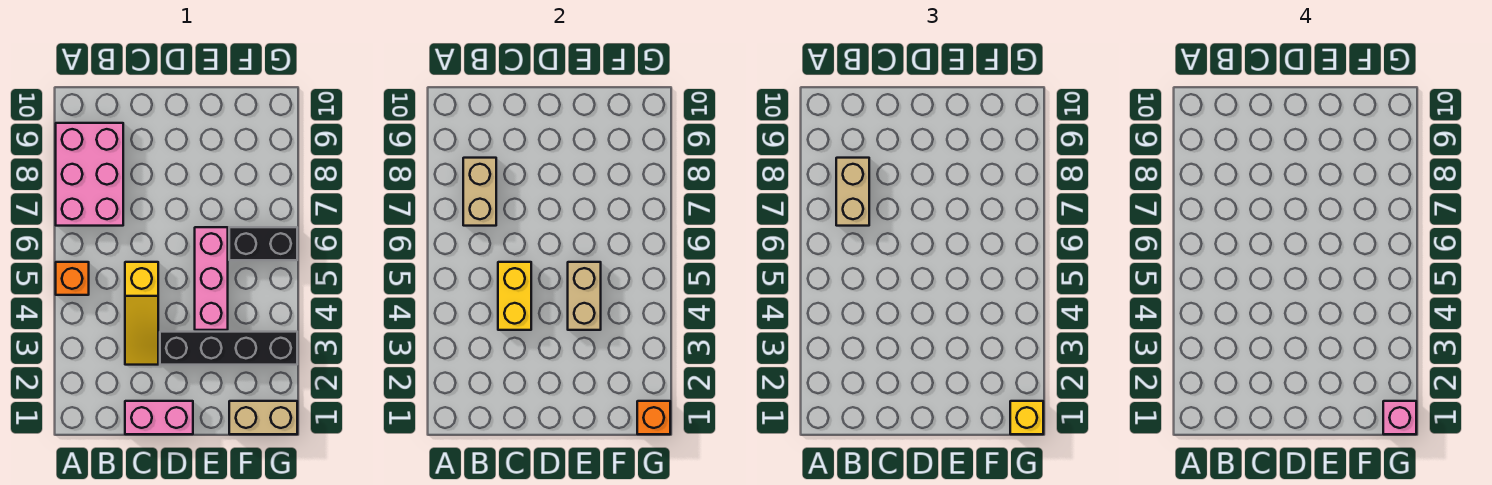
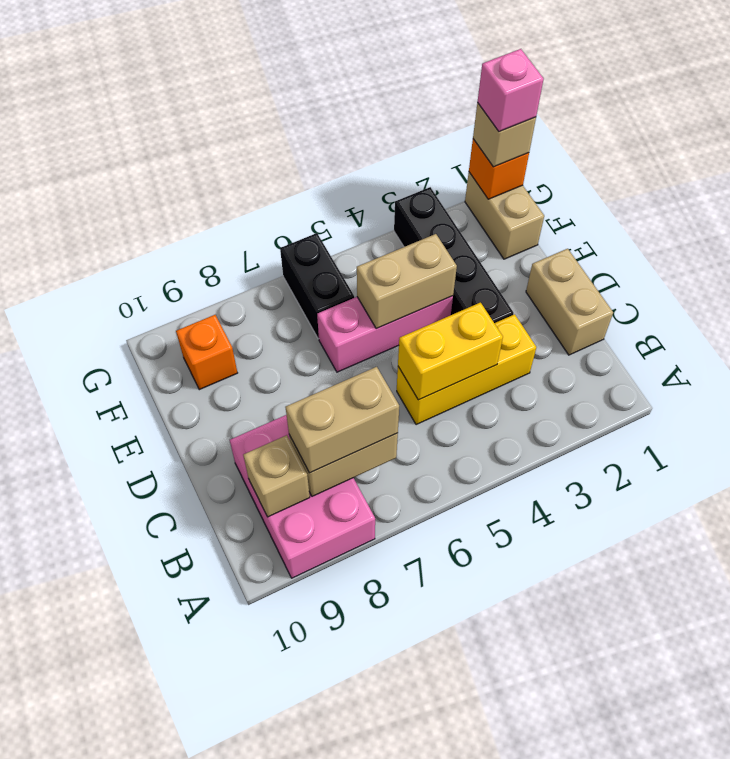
orange brick A5 level 1 -> orange brick F9 level 1
pink brick A7:B9 level 1 -> pink brick A8:C9 level 1
none -> tan brick B9 level 2
pink brick C1:D1 level 1 -> tan brick C1:D1 level 1
yellow slope C3:C5 level 1 top 5 -> yellow brick C3:C5 level 1
yellow brick G1 level 3 -> tan brick G1 level 3

